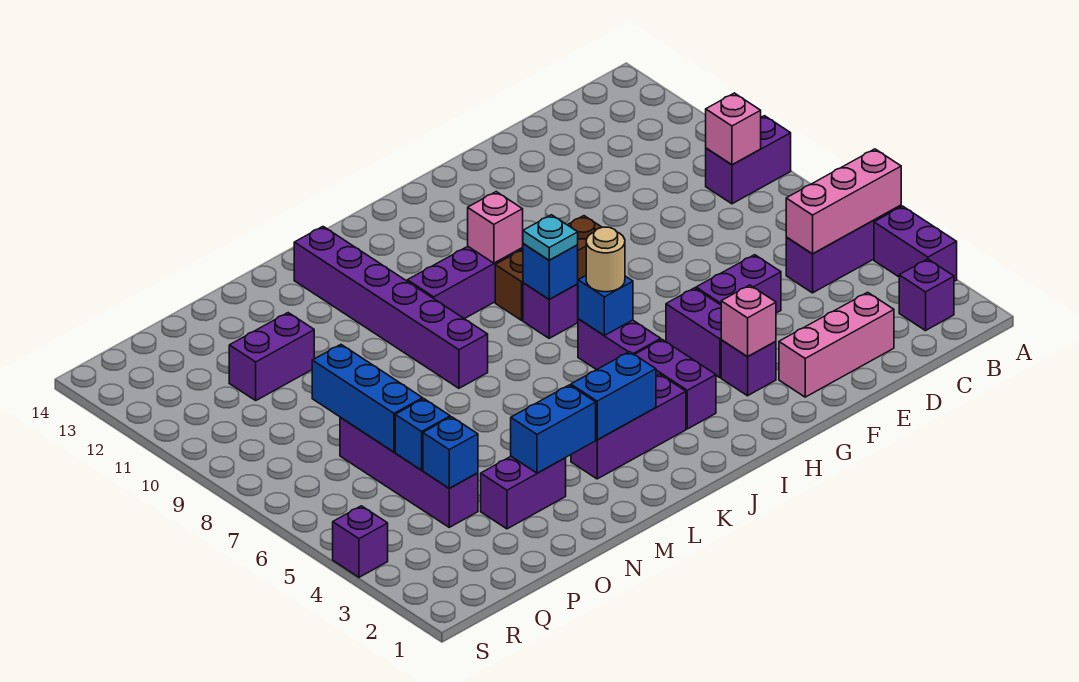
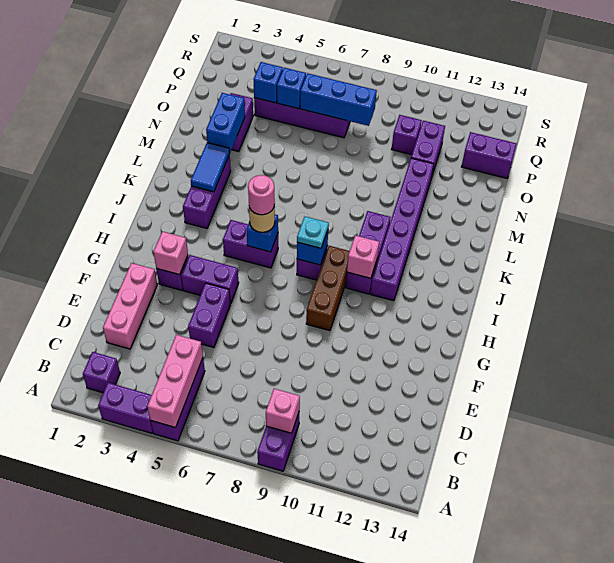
purple brick I3:I4 level 1 -> purple brick P13:P14 level 1
none -> pink round brick I6 level 4
blue brick K3:L3 level 2 -> blue tile K3:L3 level 2
purple brick L8:L13 level 1 -> purple brick I11:N11 level 1
purple brick S4 level 1 -> purple brick P10 level 1

